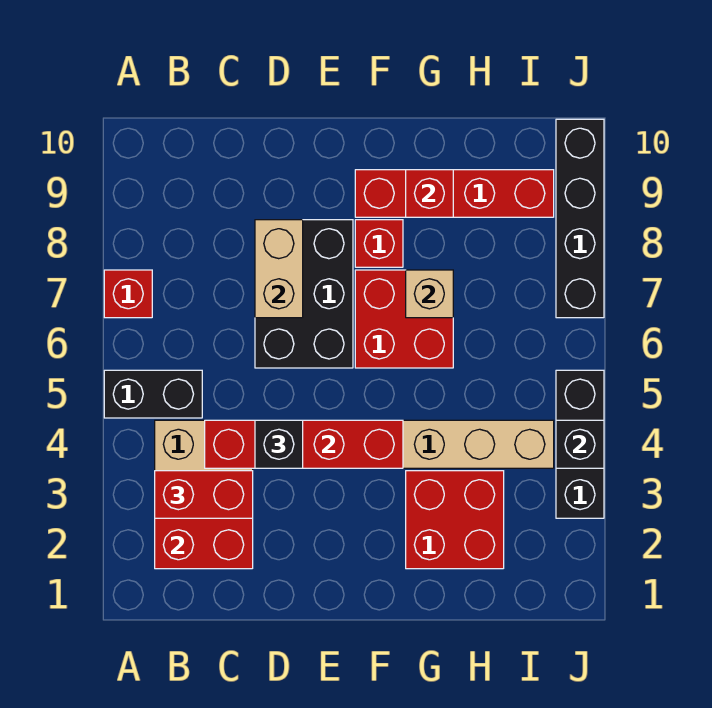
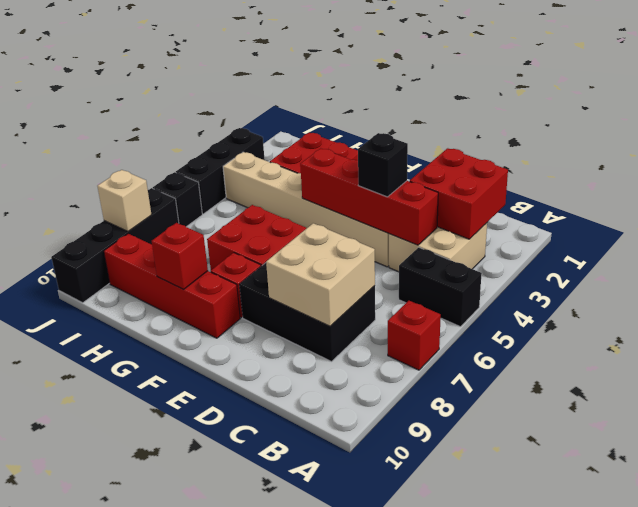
red brick B3:C3 level 3 -> none
black brick D6:E8 level 1 -> black brick C7:E8 level 1
tan brick D7:D8 level 2 -> tan brick C7:D8 level 2
tan brick G7 level 2 -> tan brick J8 level 2
black brick J4 level 2 -> black brick J6 level 1

